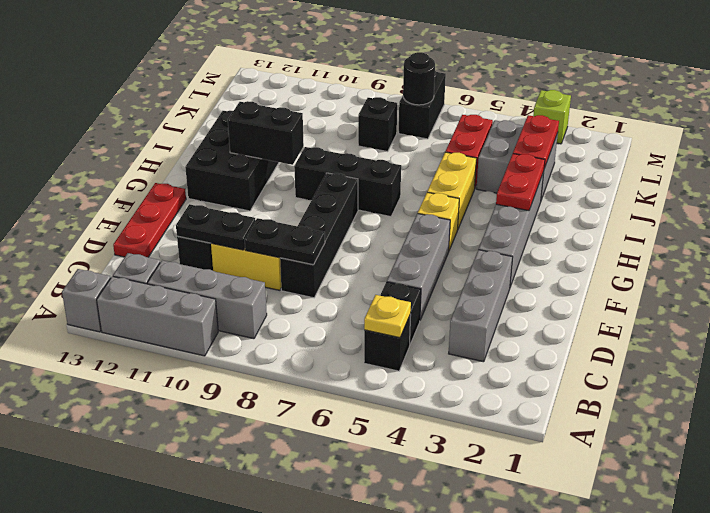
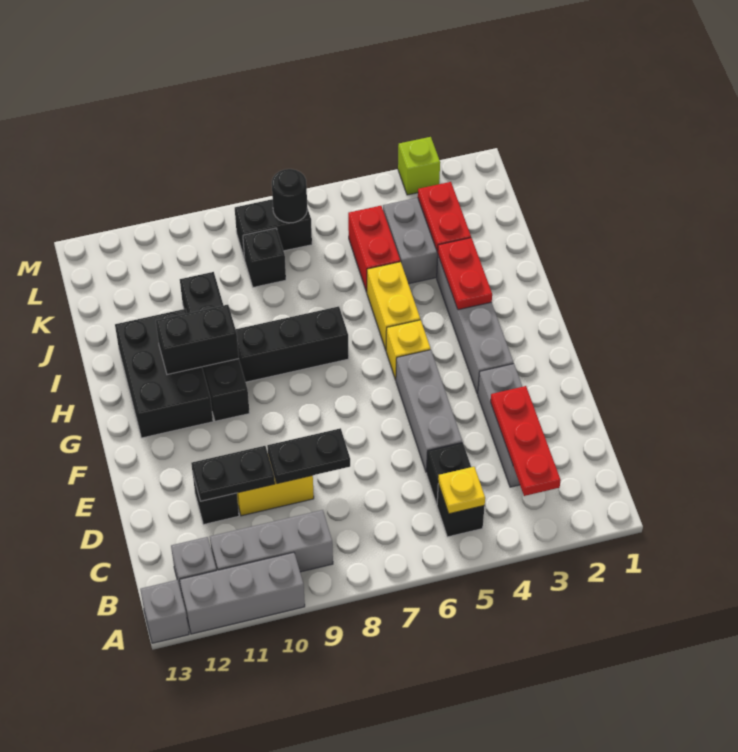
black brick D8:G8 level 1 -> black brick G10:J10 level 1
red plate D13:F13 level 1 -> red plate B3:D3 level 2
black brick L7:M7 level 1 -> black brick L7:L8 level 1

